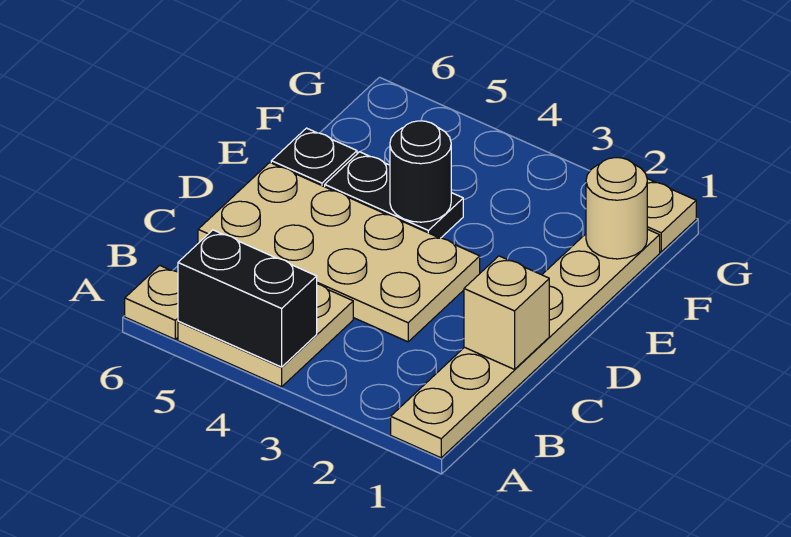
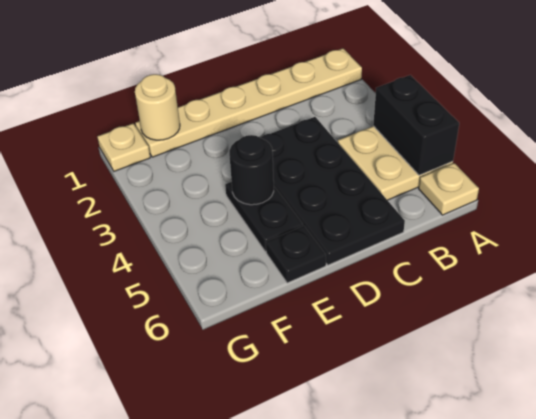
tan brick C1 level 2 -> none
tan plate C3:D6 level 1 -> black plate C3:D6 level 1

